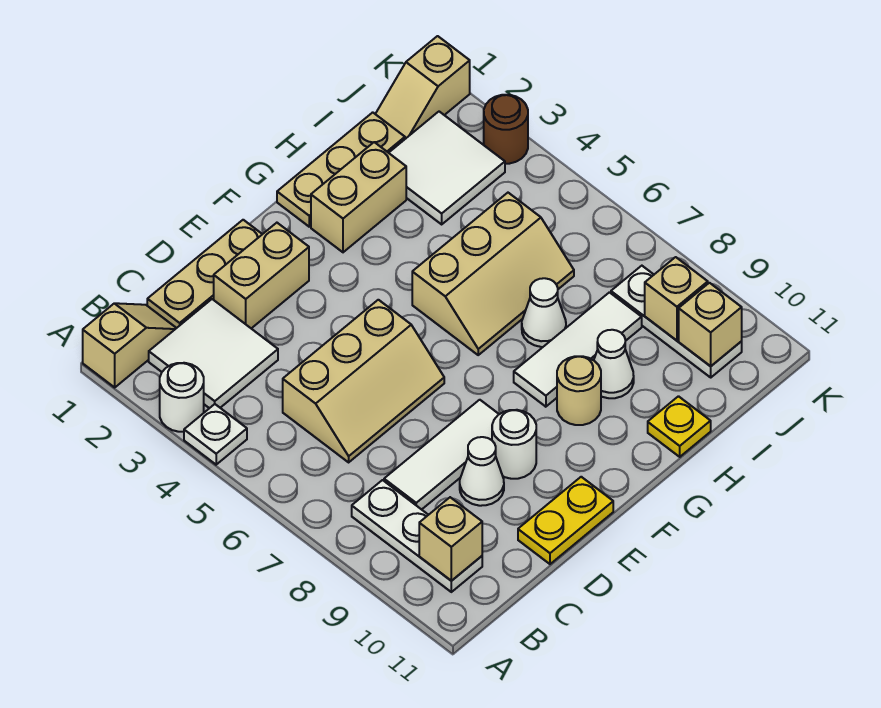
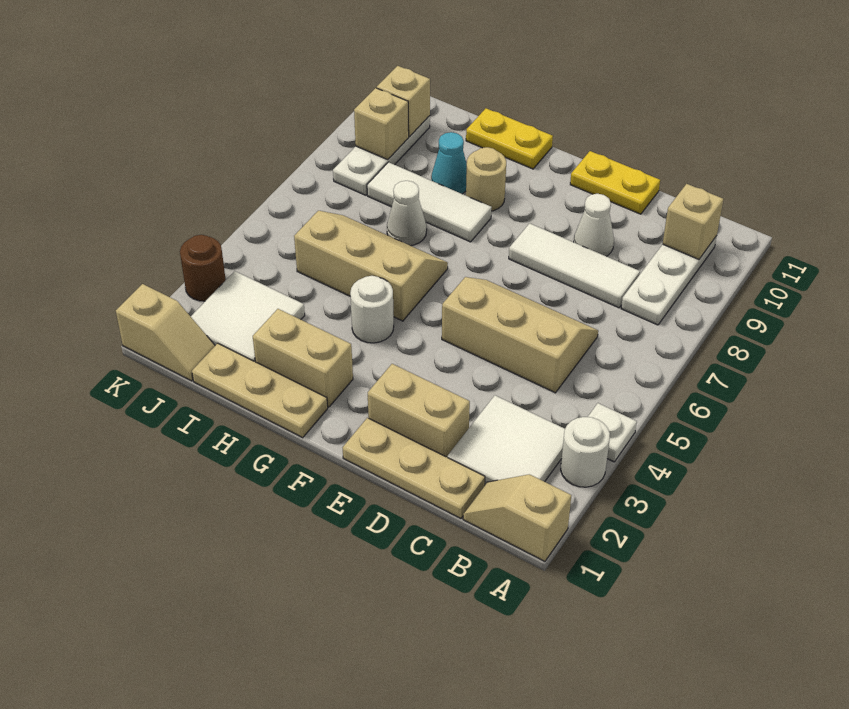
white round brick E9 level 1 -> white round brick G4 level 1
white cone H9 level 1 -> cyan cone H9 level 1
yellow plate H11 level 1 -> yellow plate G11:H11 level 1

